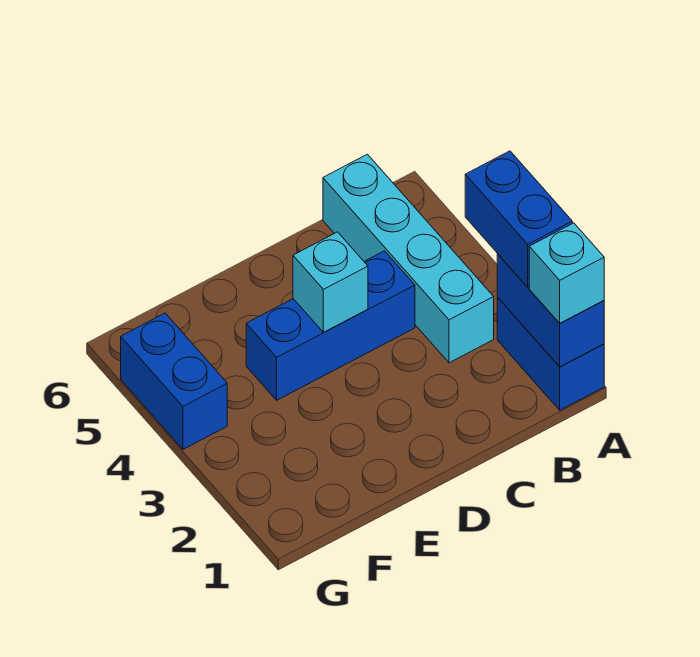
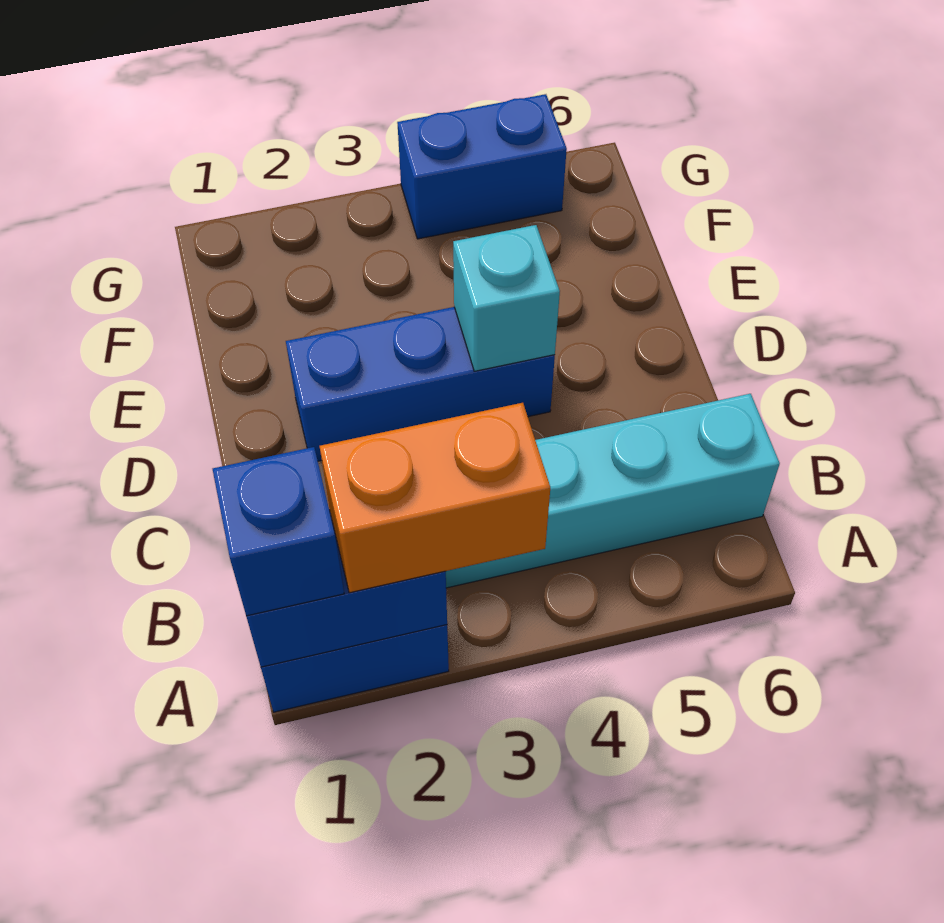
cyan brick A1 level 3 -> blue brick A1 level 3
blue brick A2:A3 level 3 -> orange brick A2:A3 level 3
blue brick C4:E4 level 1 -> blue brick D2:D4 level 1

